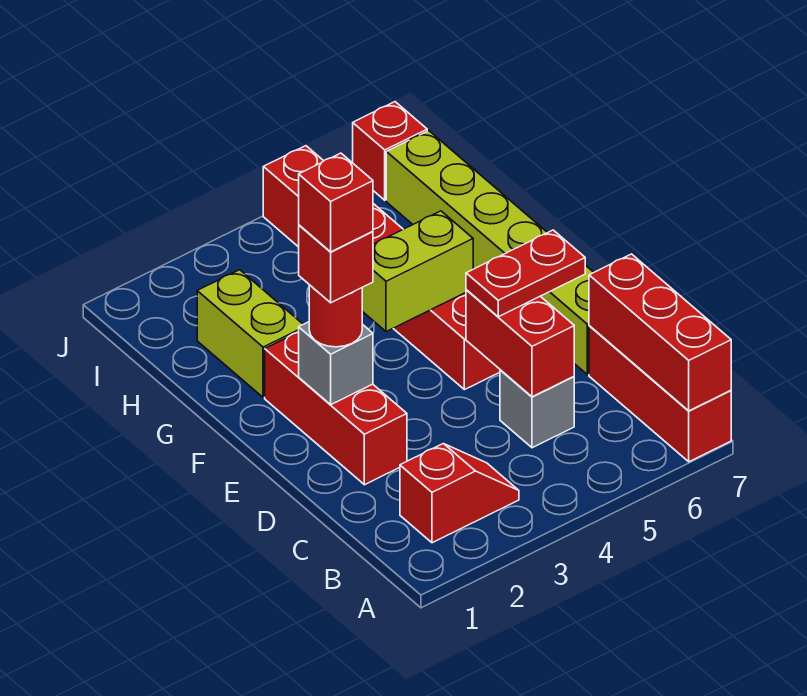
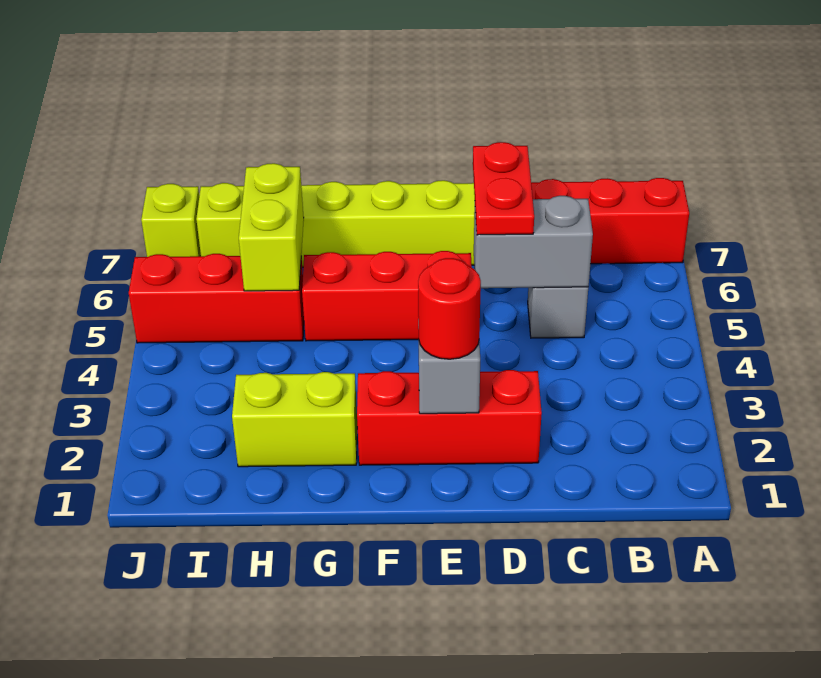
red brick A7:C7 level 2 -> none
red slope B2:B3 level 1 top 2 -> none
red brick C5:D5 level 2 -> grey brick C5:D5 level 2
red brick E2 level 4 -> none
red brick E2 level 5 -> none
lime brick F4:F5 level 2 -> lime brick H5:H6 level 2
red brick J7 level 1 -> lime brick J7 level 1

